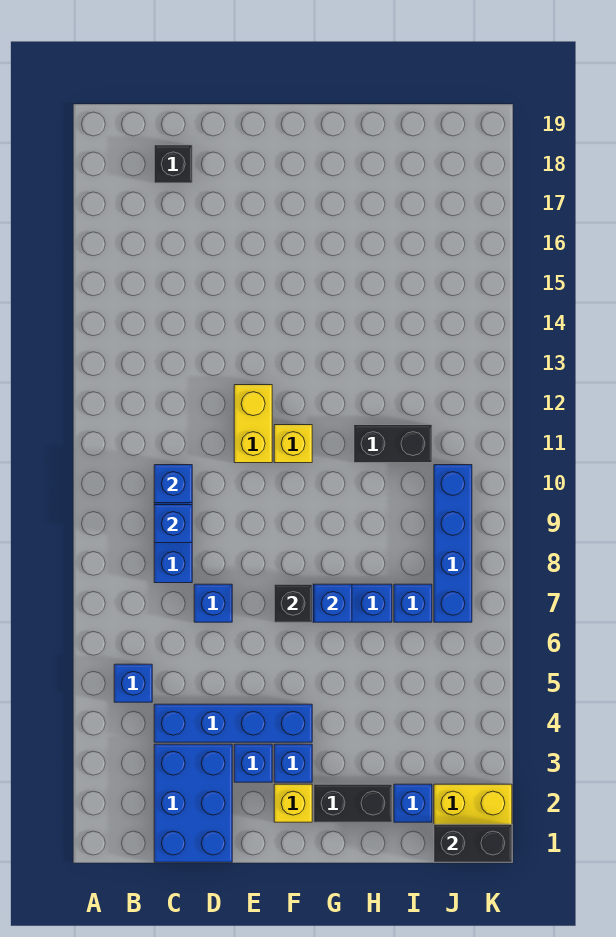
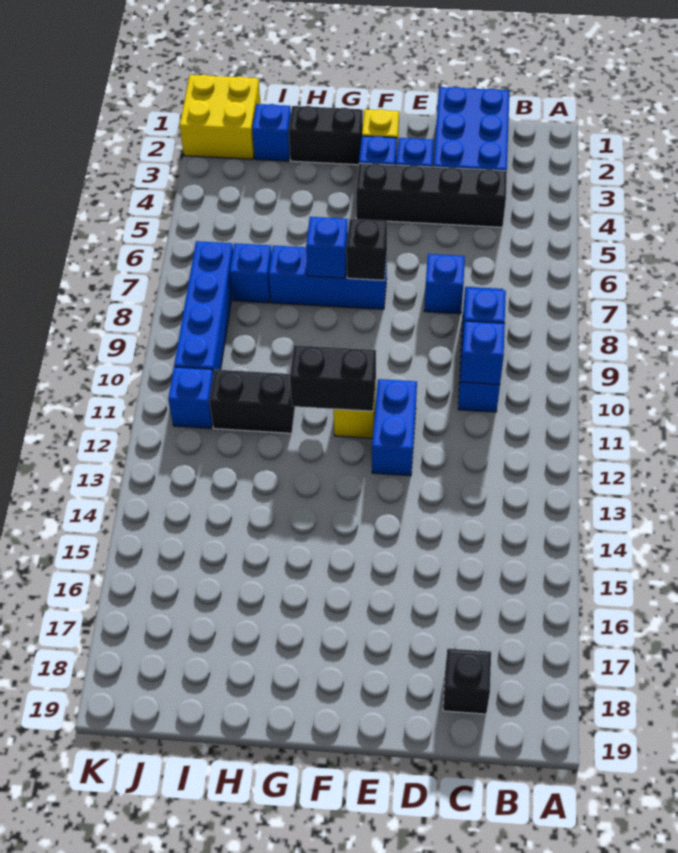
blue brick B5 level 1 -> blue brick J11 level 1
blue brick C4:F4 level 1 -> black brick C4:F4 level 1
yellow brick E11:E12 level 1 -> blue brick E11:E12 level 1
black brick J1:K1 level 2 -> black brick F11:G11 level 2

